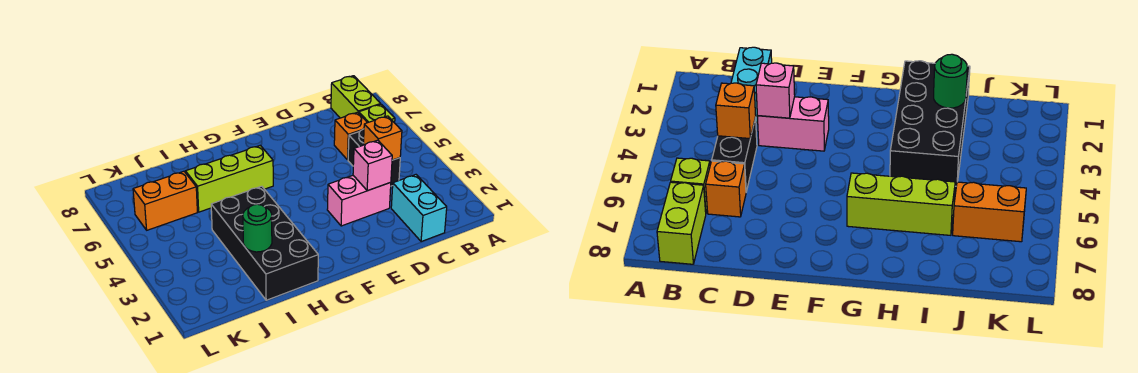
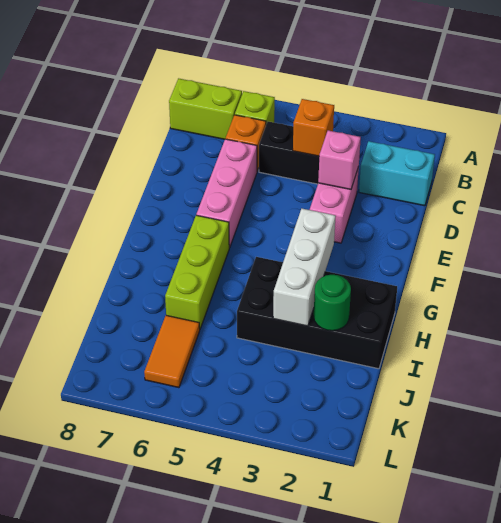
none -> pink brick D6:F6 level 1
none -> white brick G3:I3 level 2
orange brick J6:K6 level 1 -> orange tile J6:K6 level 1

